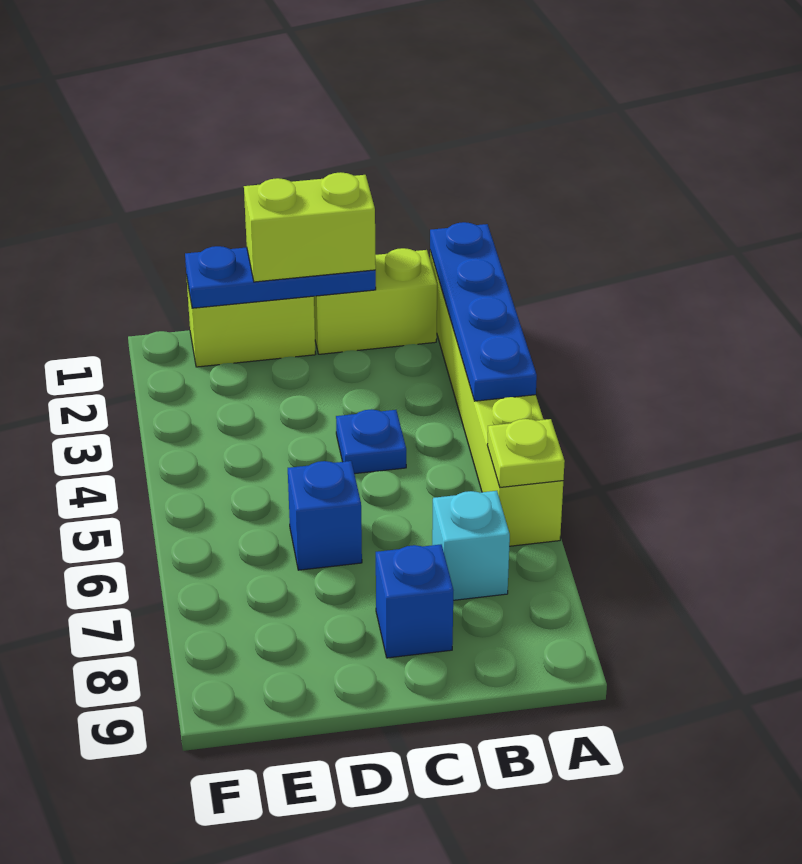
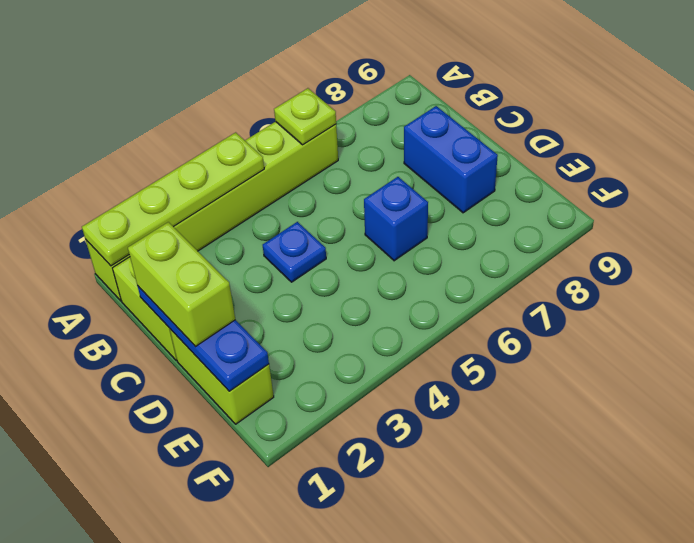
blue plate A1:A4 level 2 -> lime plate A1:A4 level 2
cyan brick B7 level 1 -> none
blue brick C8 level 1 -> blue brick C8:D8 level 1

